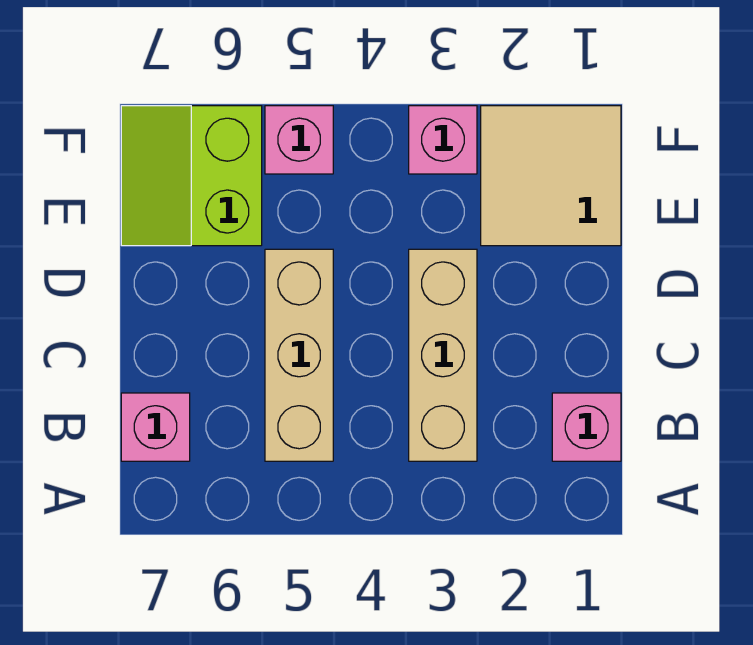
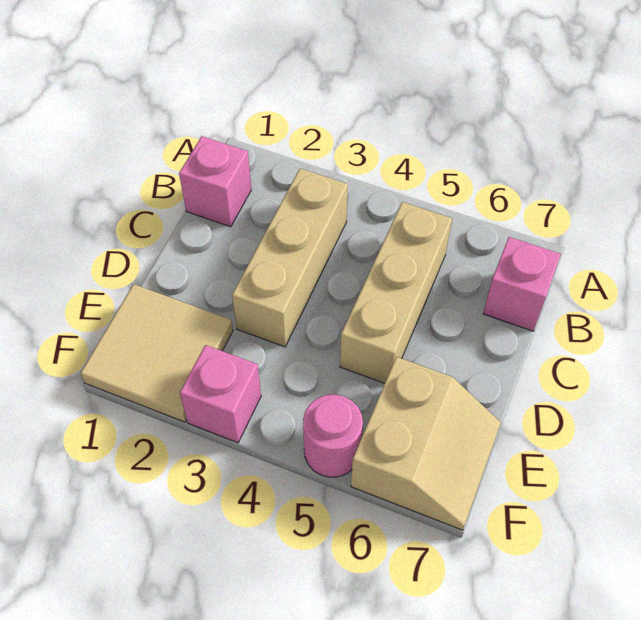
lime slope E6:F7 level 1 top 6 -> tan slope E6:F7 level 1 top 6
pink brick F5 level 1 -> pink round brick F5 level 1

